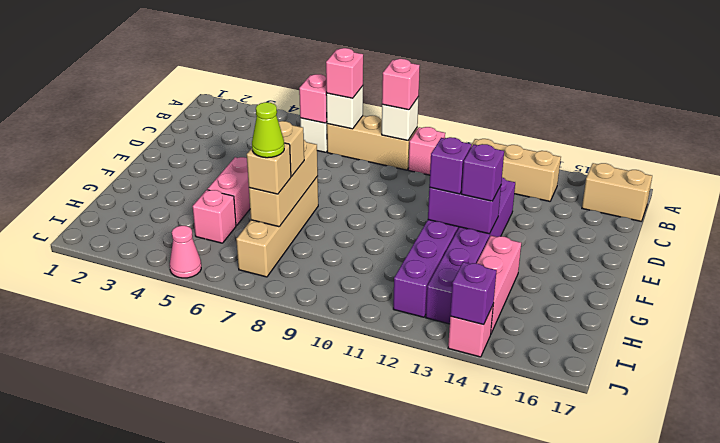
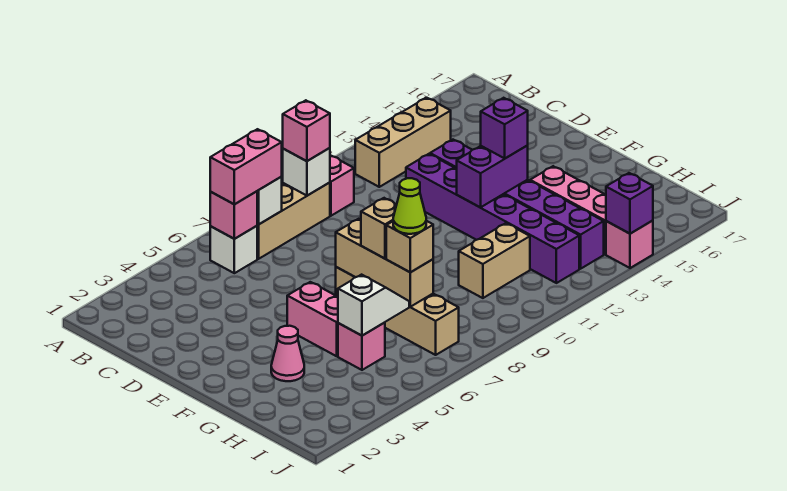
pink brick B7 level 3 -> pink brick B6:B7 level 3
tan brick B16:B17 level 1 -> tan brick H10:H11 level 1
purple brick F12 level 3 -> none
none -> white slope H5:H6 level 2 top 5
pink cone J5 level 1 -> pink cone G3 level 1

